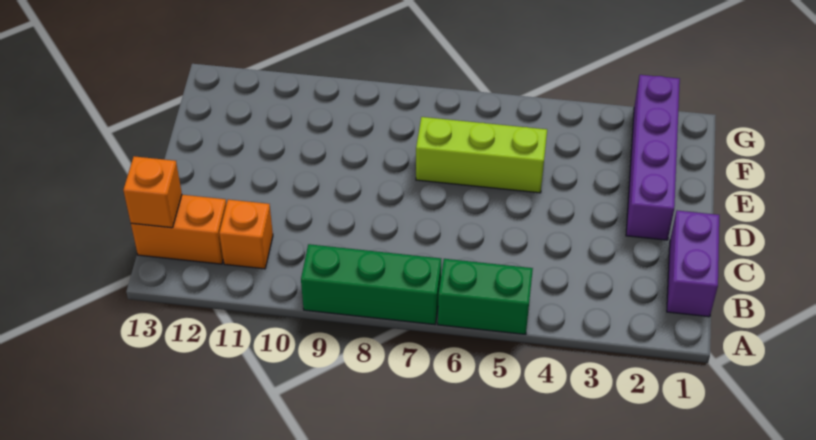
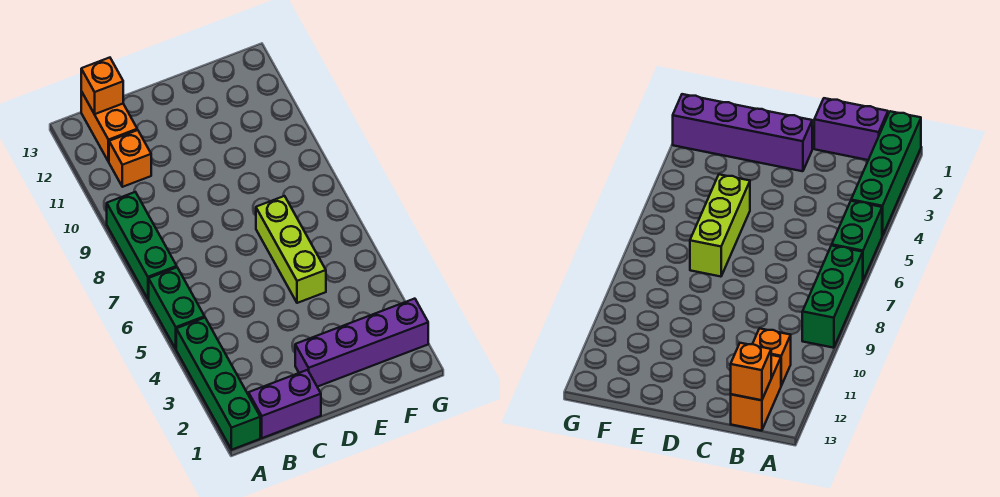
none -> green brick A1:A4 level 1

